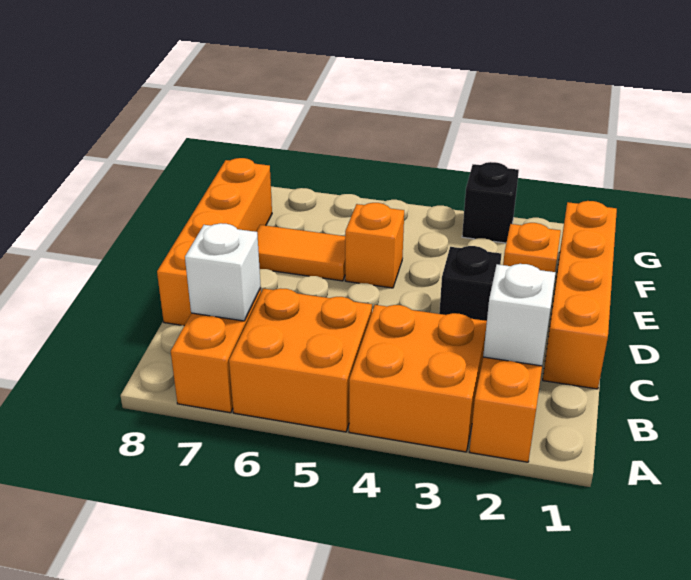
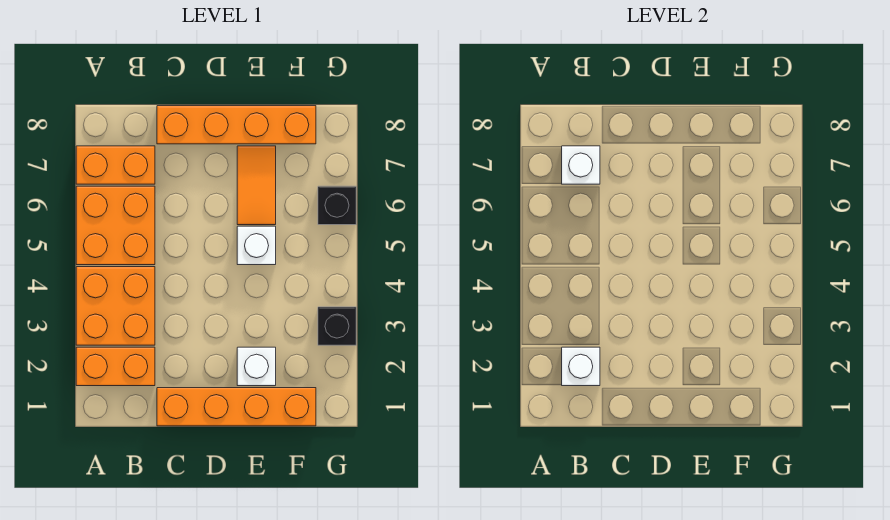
black brick D3 level 1 -> black brick G6 level 1
orange brick E2 level 1 -> white brick E2 level 1
orange brick E5 level 1 -> white brick E5 level 1

